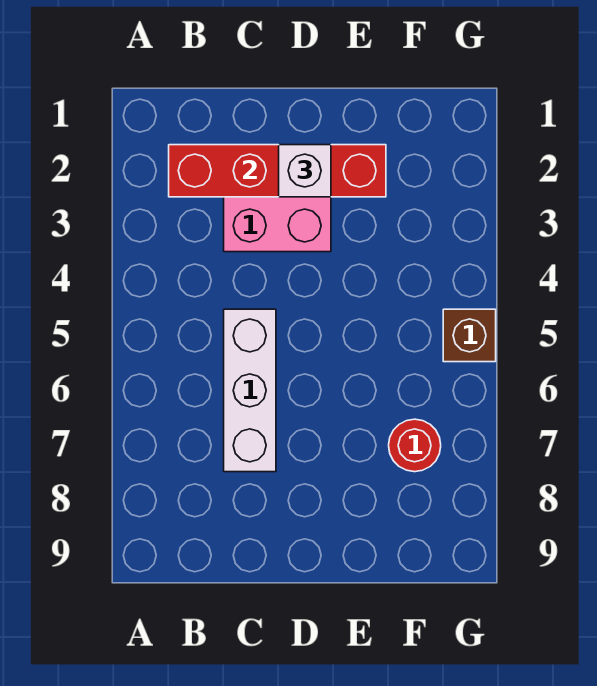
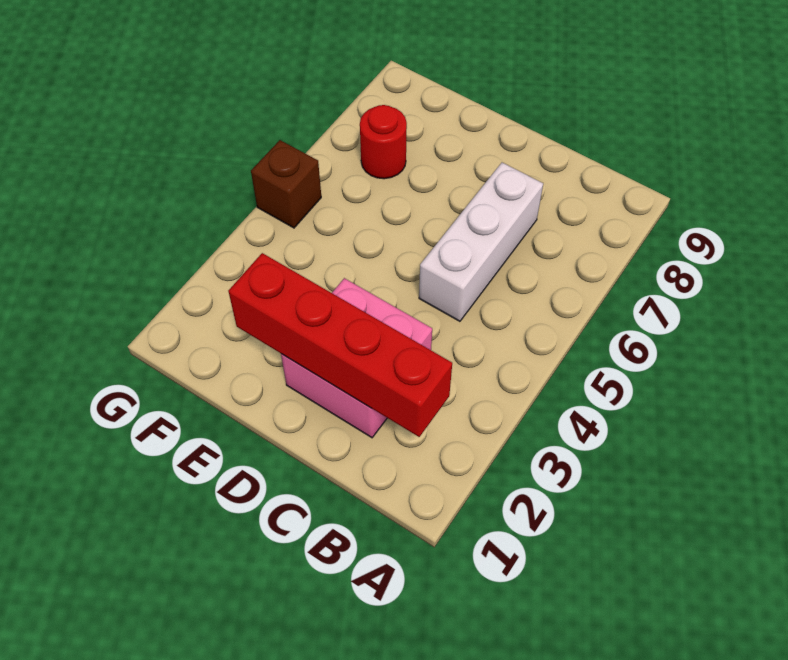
white brick D2 level 3 -> none

